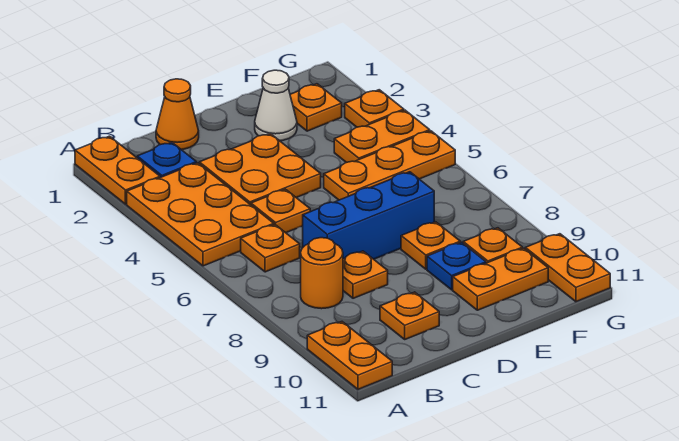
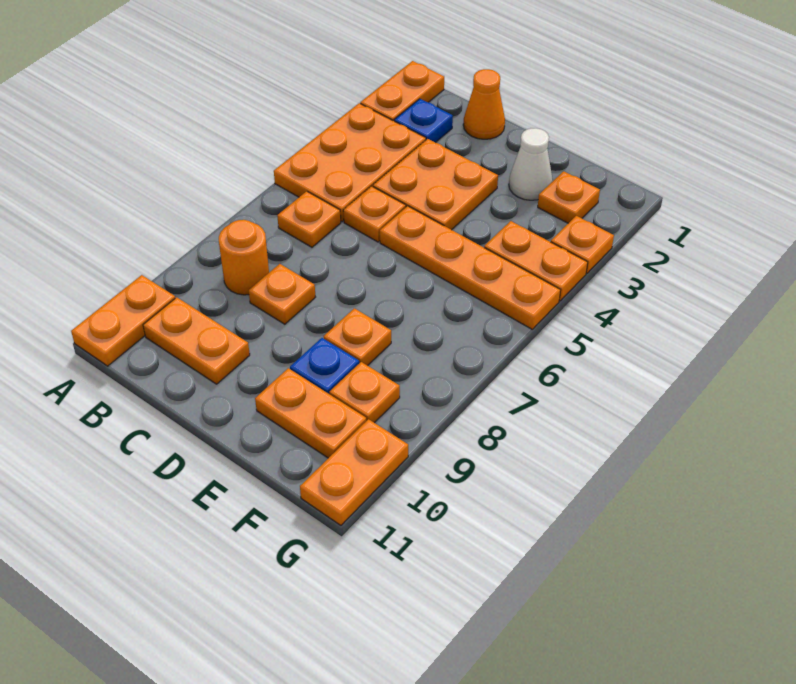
blue brick C7:E7 level 1 -> none
orange plate C10 level 1 -> orange plate B10:C10 level 1
orange plate E5:G5 level 1 -> orange plate D5:G5 level 1

